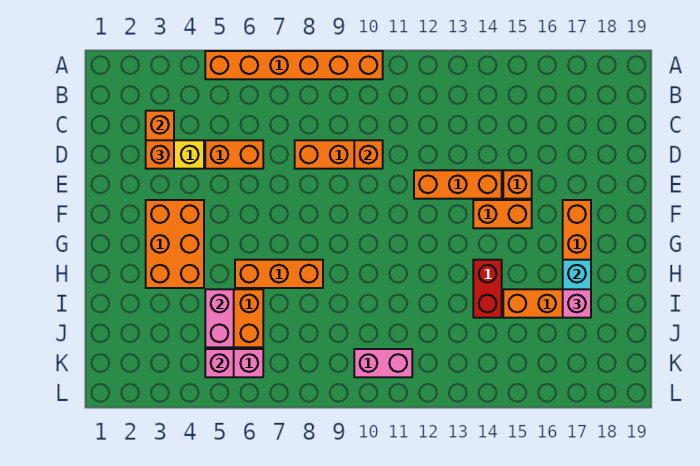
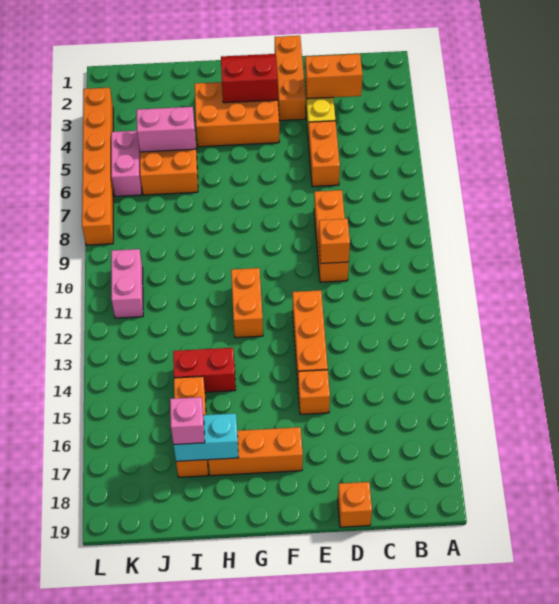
orange brick A5:A10 level 1 -> orange brick L3:L8 level 1
orange brick D3 level 3 -> orange brick D19 level 1
none -> red slope F2:G3 level 2 top 3
orange brick F14:F15 level 1 -> orange brick G11:G12 level 1
orange brick H6:H8 level 1 -> orange brick E1:E3 level 1
pink brick K5 level 2 -> none

